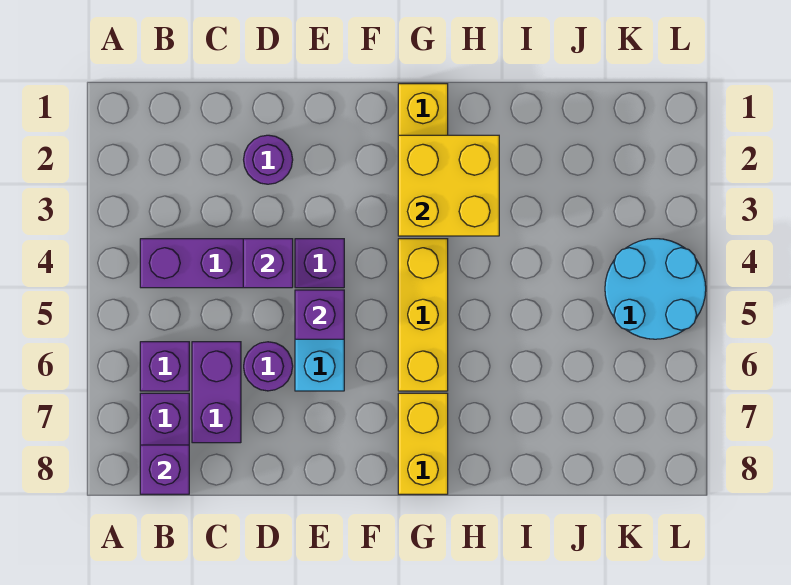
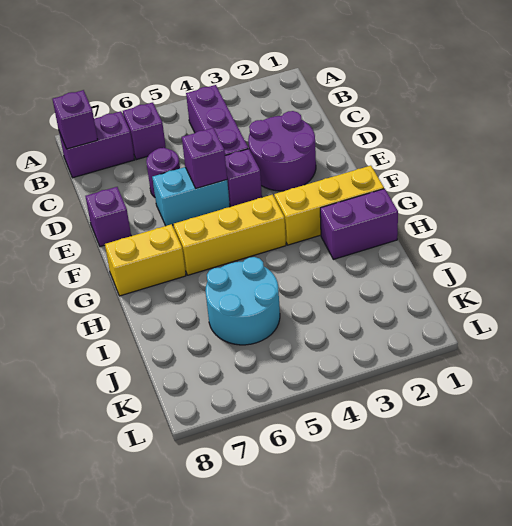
purple brick C6:C7 level 1 -> purple brick H1:H2 level 1
purple round brick D2 level 1 -> purple round brick D2:E3 level 1
purple brick D4 level 2 -> purple brick E8 level 1
yellow brick G2:H3 level 2 -> none
cyan round brick K4:L5 level 1 -> cyan round brick I5:J6 level 1

